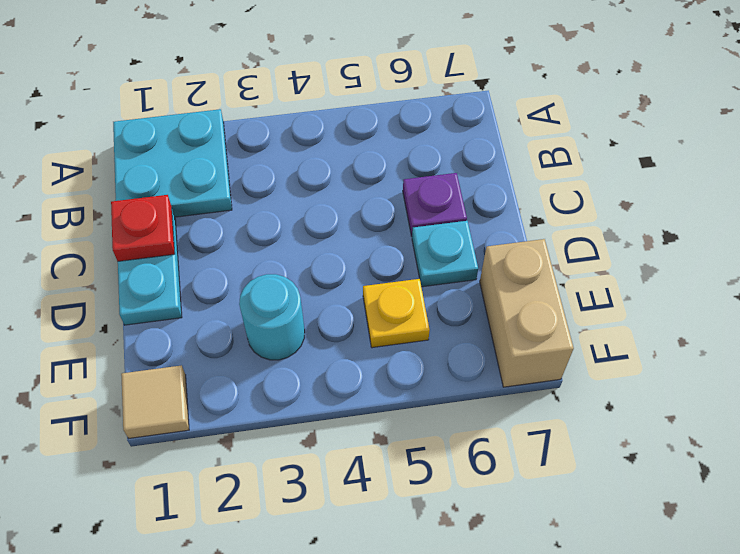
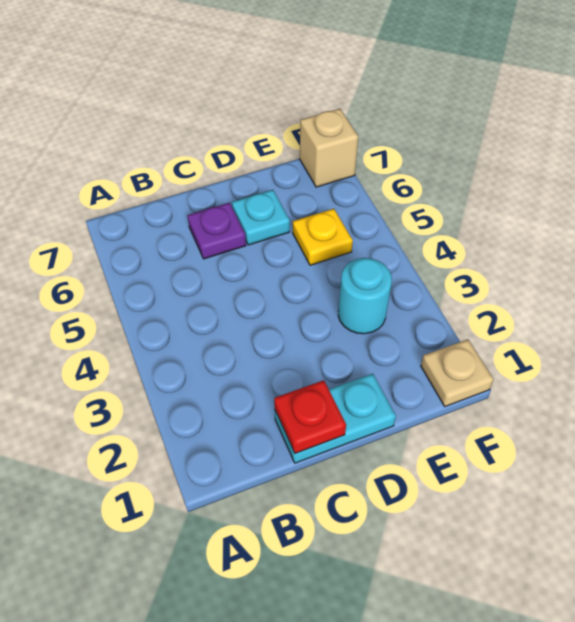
cyan plate A1:B2 level 1 -> none
tan brick E7:F7 level 1 -> tan brick F7 level 1
tan tile F1 level 1 -> tan plate F1 level 1

